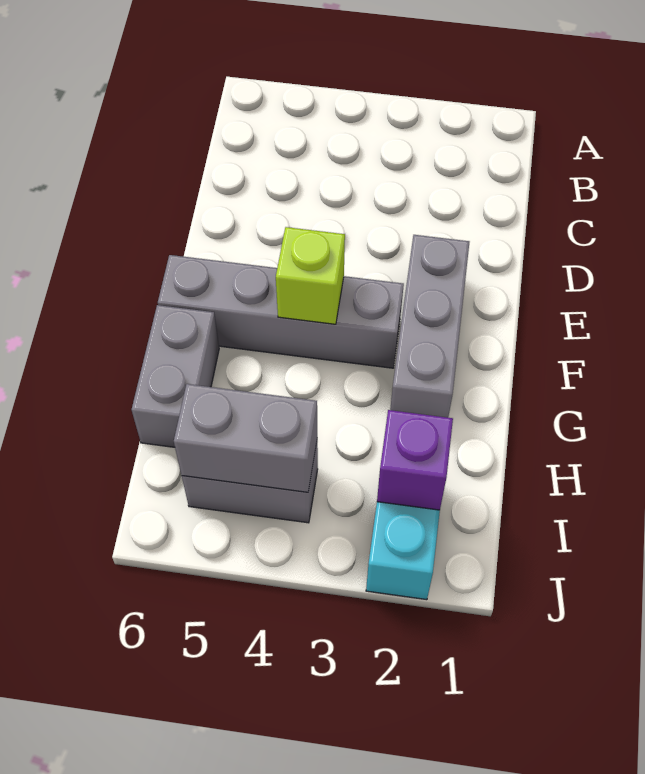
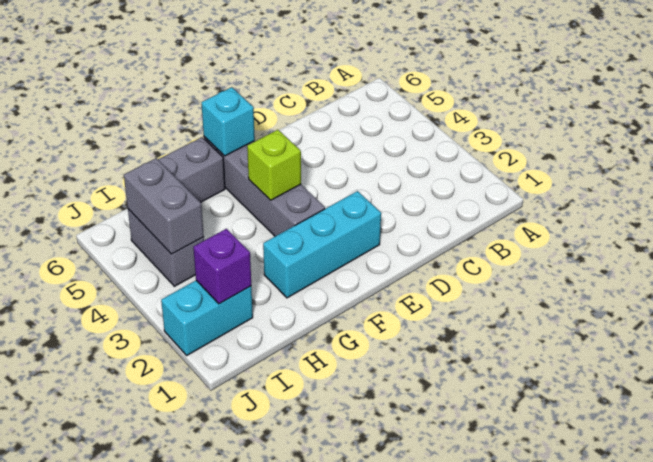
grey brick E2:G2 level 1 -> cyan brick E2:G2 level 1
none -> cyan brick F6 level 2

